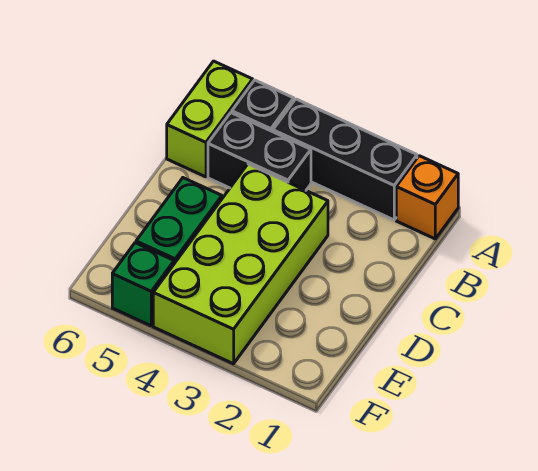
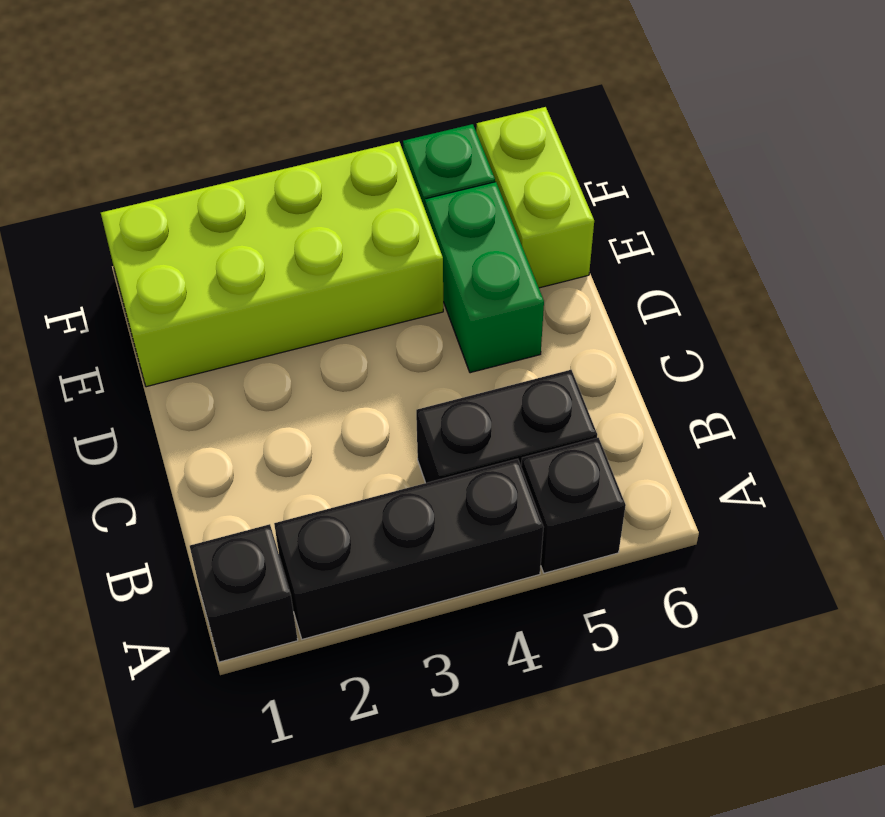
orange brick A1 level 1 -> black brick A1 level 1
lime brick A6:B6 level 1 -> lime brick E6:F6 level 1
lime brick C3:F4 level 1 -> lime brick E1:F4 level 1

